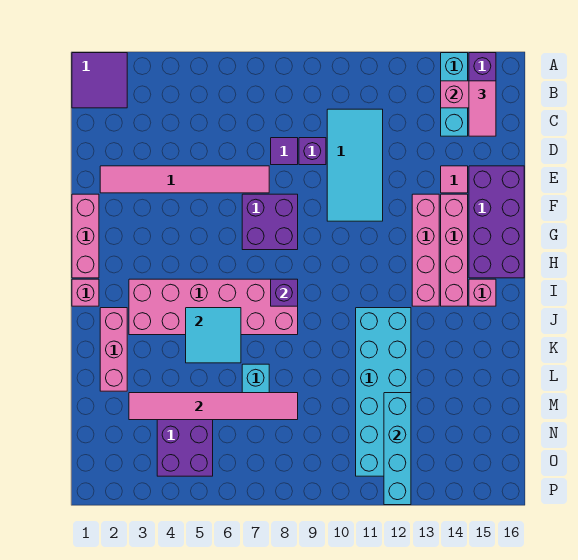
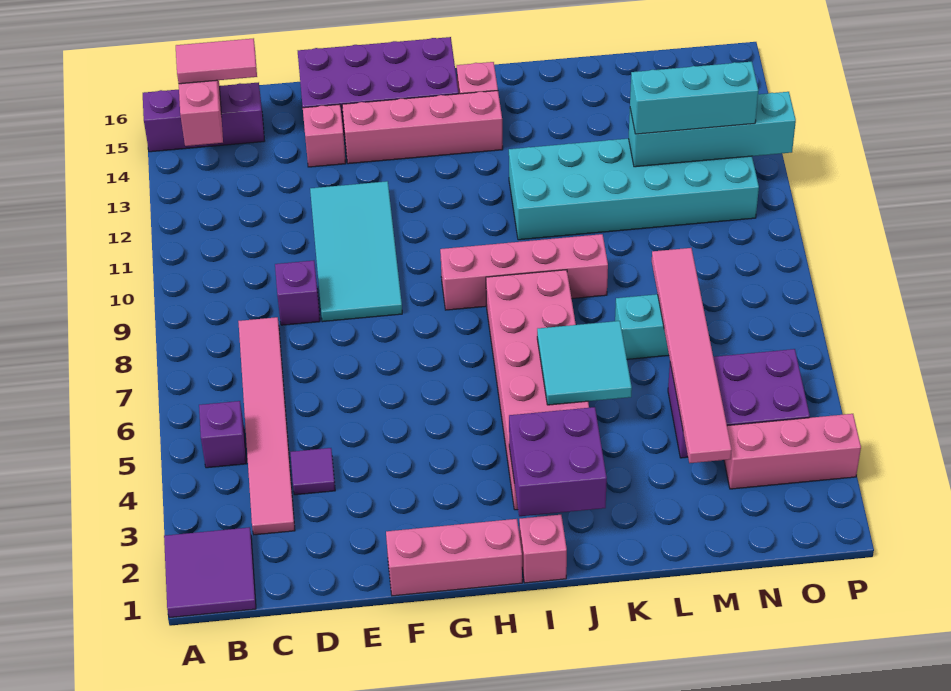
cyan brick A14:C14 level 1 -> cyan brick M12:O12 level 3
cyan tile C10:F11 level 1 -> cyan tile E9:F12 level 1
purple tile D8 level 1 -> purple tile D4 level 1
pink tile E2:E7 level 1 -> pink tile C3:C8 level 1
pink tile E14 level 1 -> pink brick E14 level 1
purple brick F7:G8 level 1 -> purple brick I2:J3 level 2
pink brick F13:I13 level 1 -> pink brick H9:K9 level 1
purple brick I8 level 2 -> purple brick B5 level 1
pink brick J2:L2 level 1 -> pink brick N3:P3 level 1

